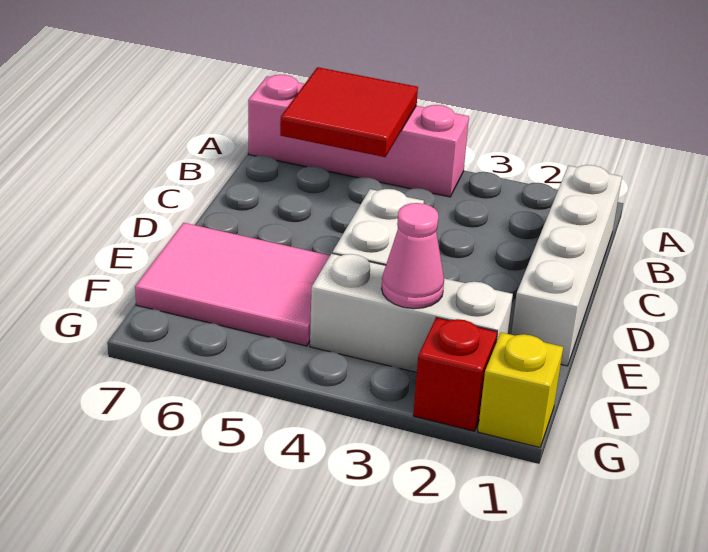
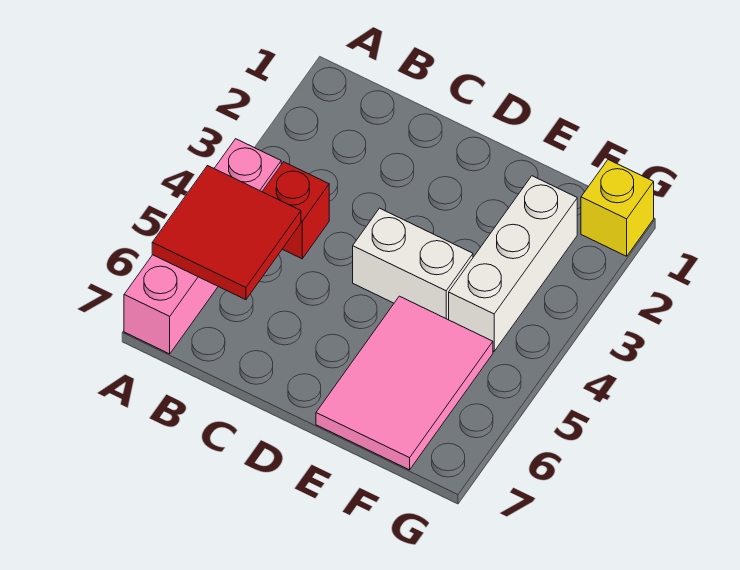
white brick B1:E1 level 1 -> none
pink cone F3 level 2 -> none
red brick G2 level 1 -> red brick B4 level 1

